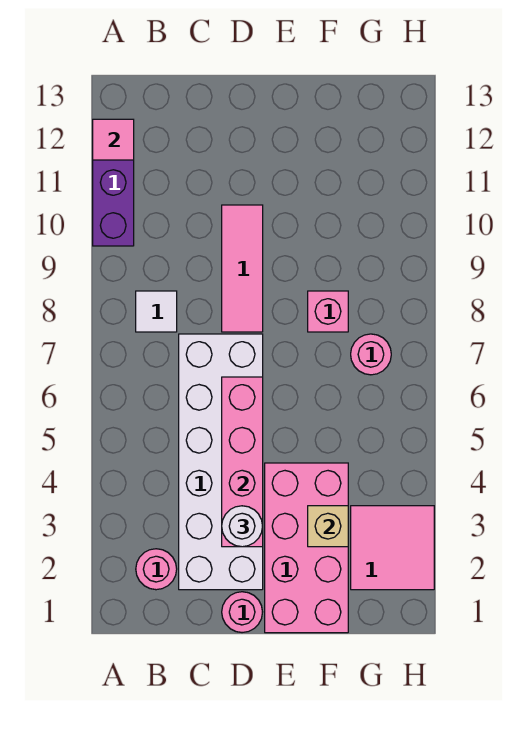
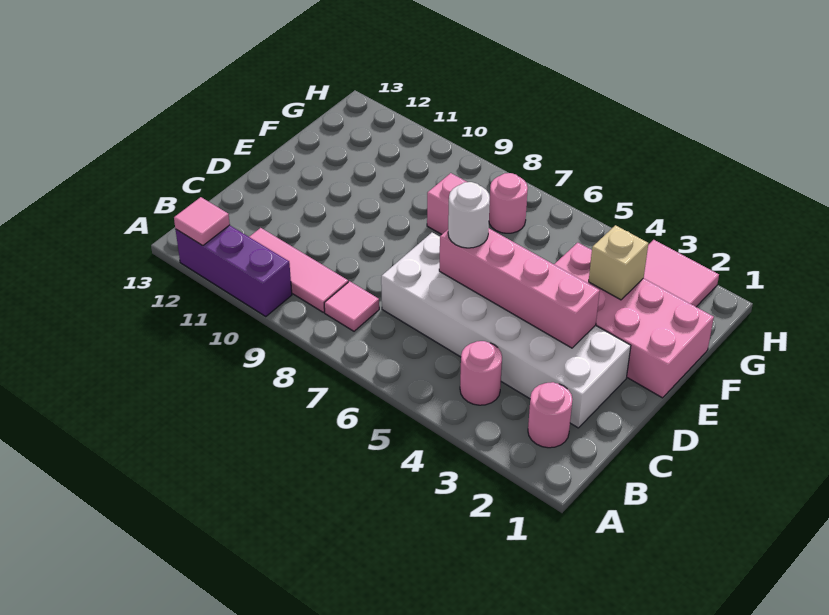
white tile B8 level 1 -> pink tile B8 level 1
pink round brick D1 level 1 -> pink round brick B4 level 1
white round brick D3 level 3 -> white round brick D6 level 3
pink tile D8:D10 level 1 -> pink tile B9:B11 level 1

